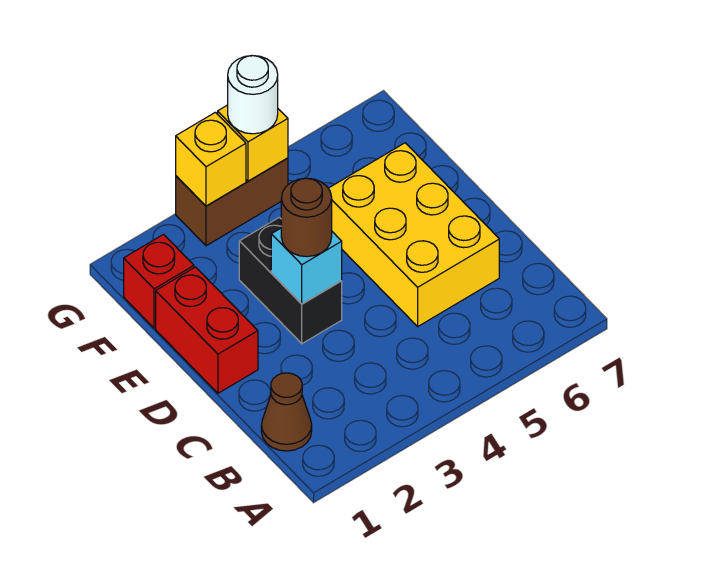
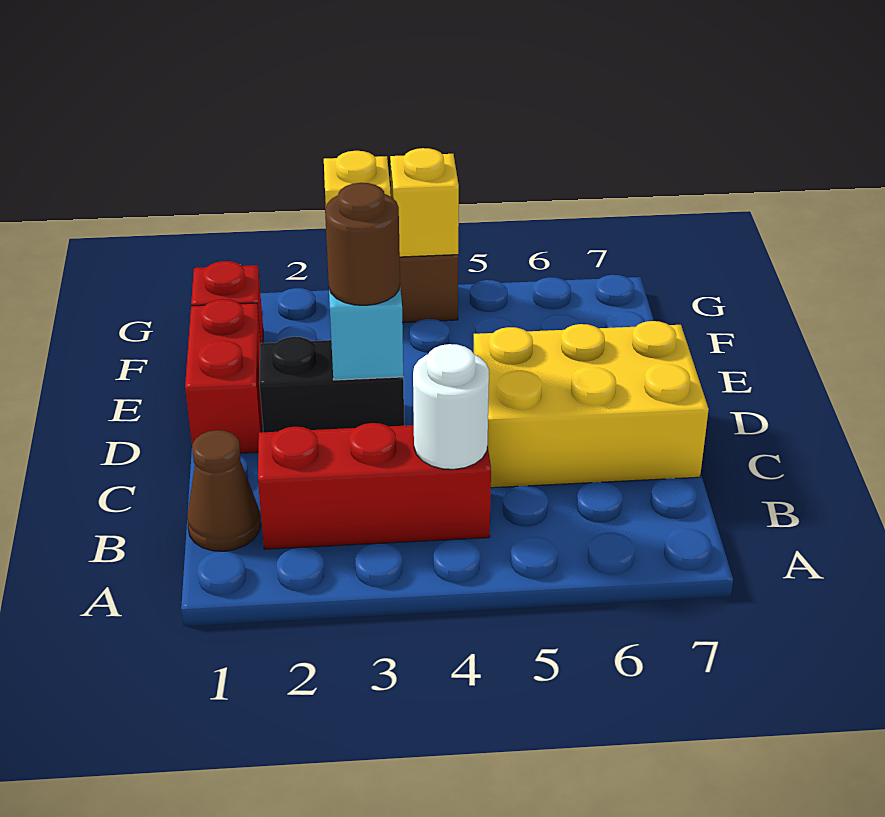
none -> red brick B2:B4 level 1
yellow brick C5:E6 level 1 -> yellow brick C5:D7 level 1
black brick D3:E3 level 1 -> black brick D2:D3 level 1
white round brick G4 level 3 -> white round brick B4 level 2

